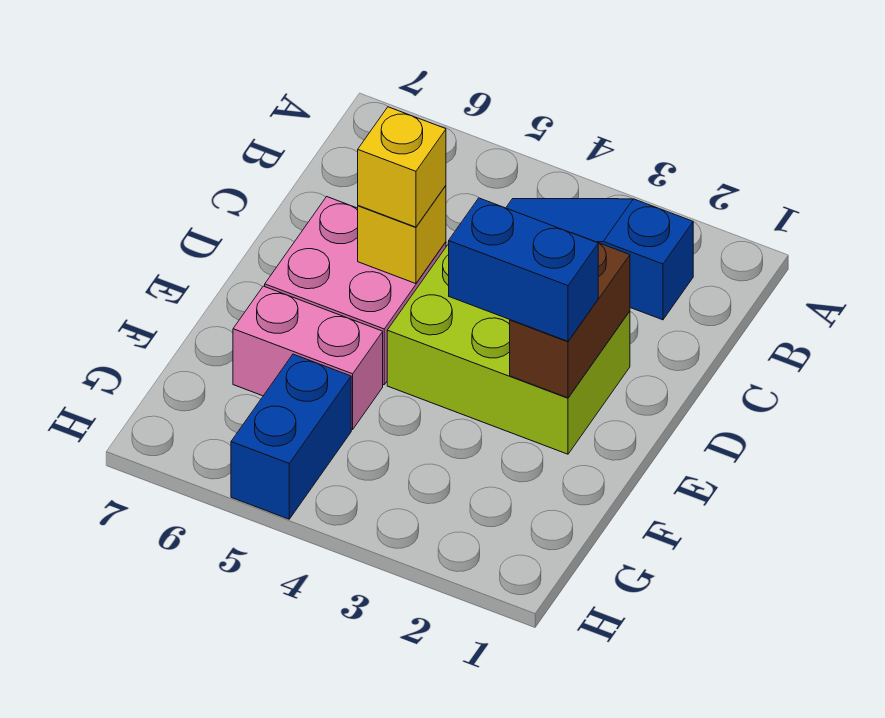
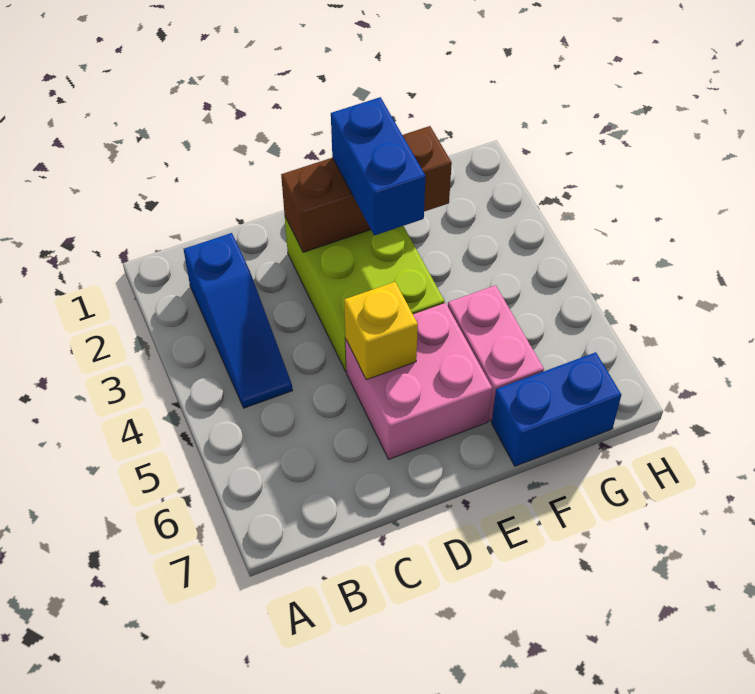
brown brick D2:E2 level 2 -> brown brick D2:F2 level 2
yellow brick D5 level 3 -> none
blue brick G5:H5 level 1 -> blue brick F7:G7 level 1

